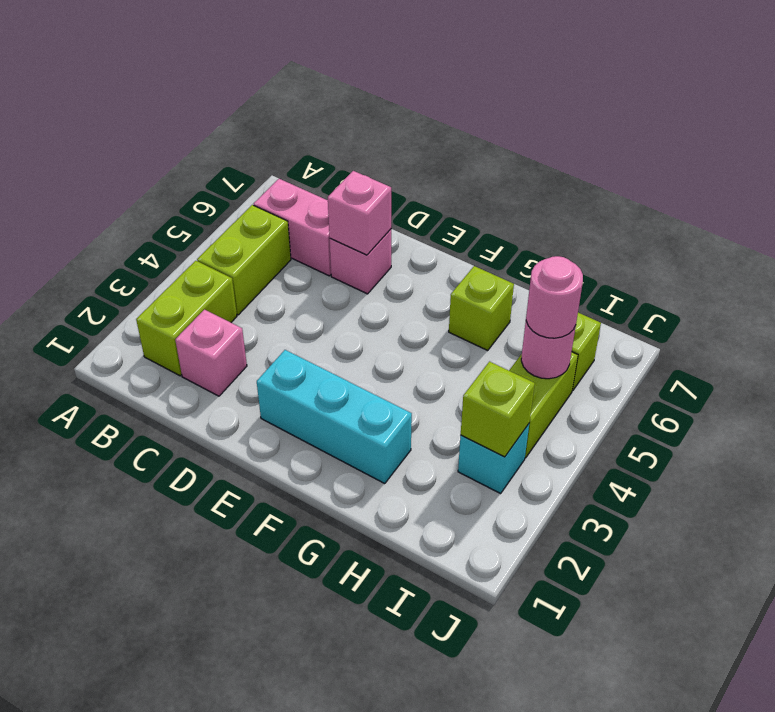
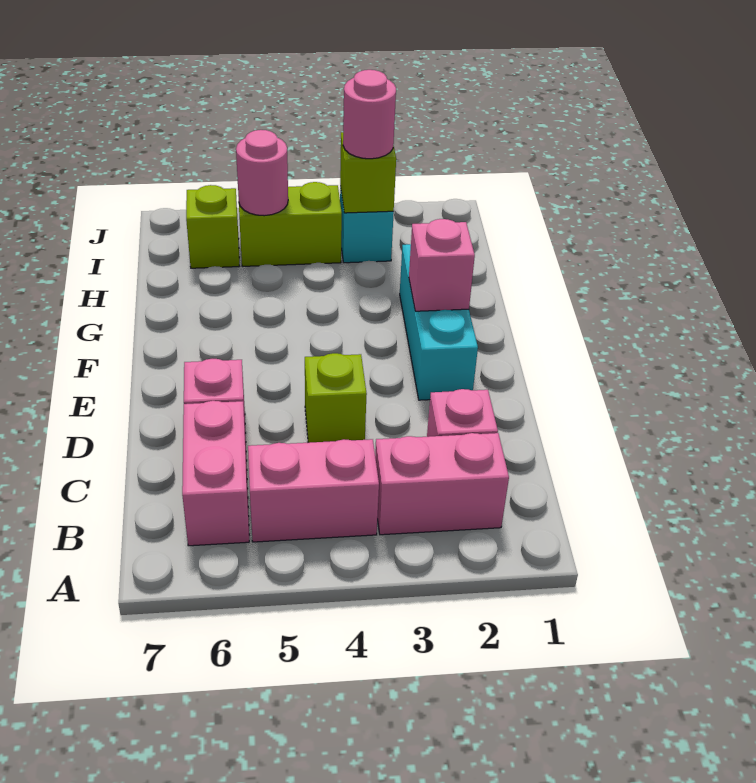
lime brick B2:B3 level 1 -> pink brick B2:B3 level 1
lime brick B4:B5 level 1 -> pink brick B4:B5 level 1
pink brick D6 level 2 -> pink brick F2 level 2
lime brick G6 level 1 -> lime brick D4 level 1
pink round brick I5 level 3 -> pink round brick I3 level 3

